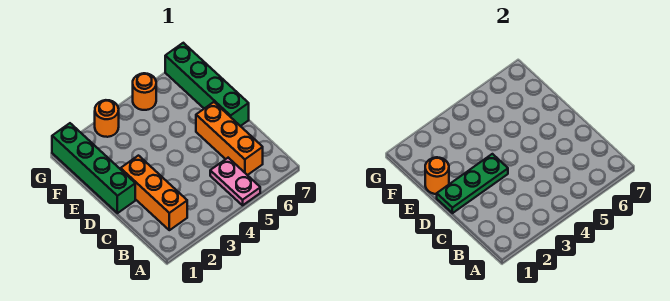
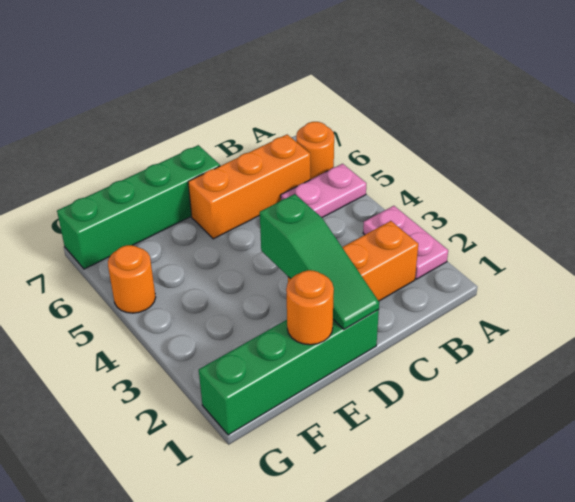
none -> pink plate A2:A3 level 1
green plate D1:D3 level 2 -> green slope D1:D3 level 2 top 3
orange round brick G3 level 1 -> orange round brick A6 level 1

